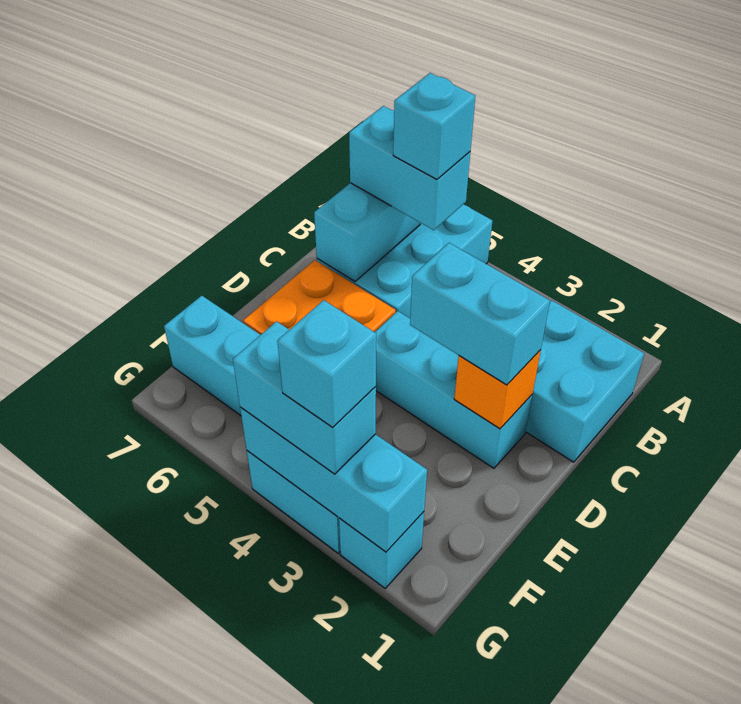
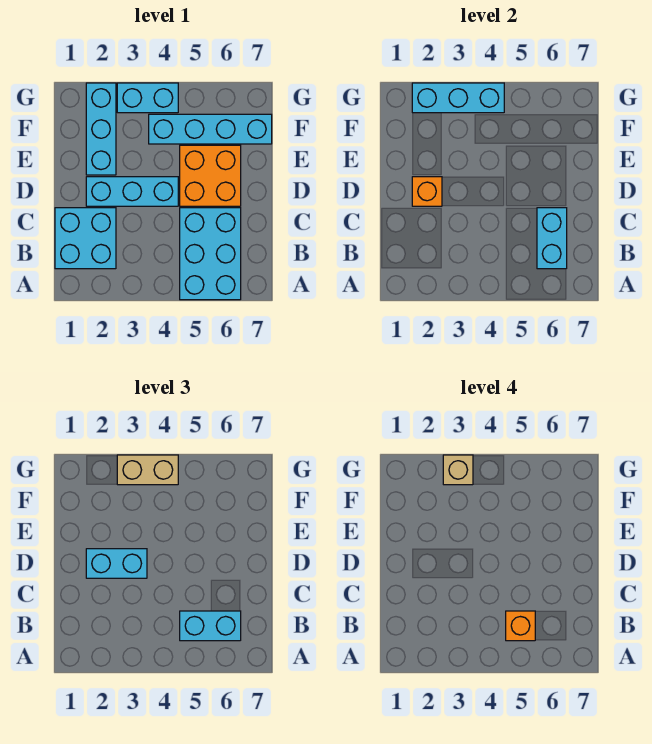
cyan brick B5 level 4 -> orange brick B5 level 4
cyan brick G2 level 1 -> cyan brick E2:G2 level 1
cyan brick G3:G4 level 3 -> tan brick G3:G4 level 3
cyan brick G3 level 4 -> tan brick G3 level 4

